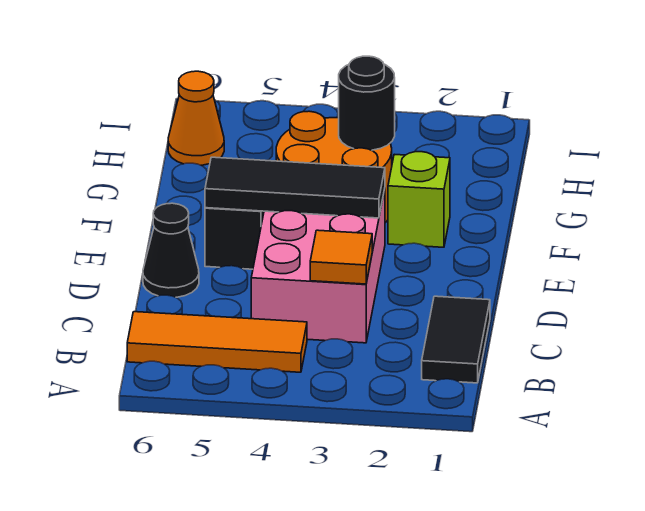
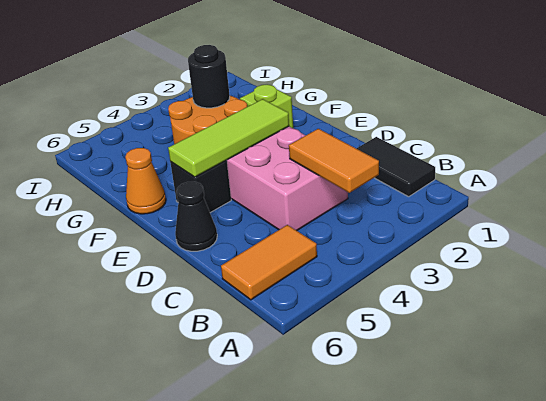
orange tile B4:B6 level 1 -> orange tile B5:B6 level 1
orange tile C3 level 2 -> orange tile B3:C3 level 2
black tile E3:E5 level 2 -> lime tile E3:E5 level 2
orange cone H6 level 1 -> orange cone F6 level 1

